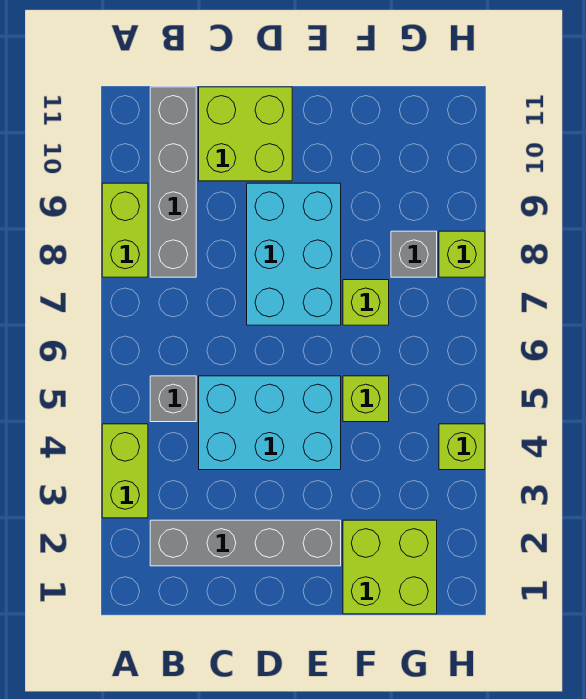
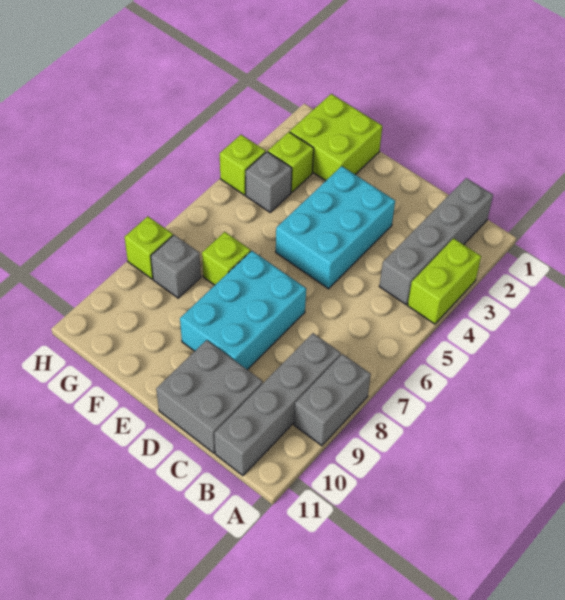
lime brick A8:A9 level 1 -> grey brick A8:A9 level 1
grey brick B2:E2 level 1 -> grey brick B1:B4 level 1
grey brick B5 level 1 -> grey brick G4 level 1
cyan brick C4:E5 level 1 -> cyan brick D3:E5 level 1
lime brick C10:D11 level 1 -> grey brick C10:D11 level 1
lime brick F5 level 1 -> lime brick G3 level 1

